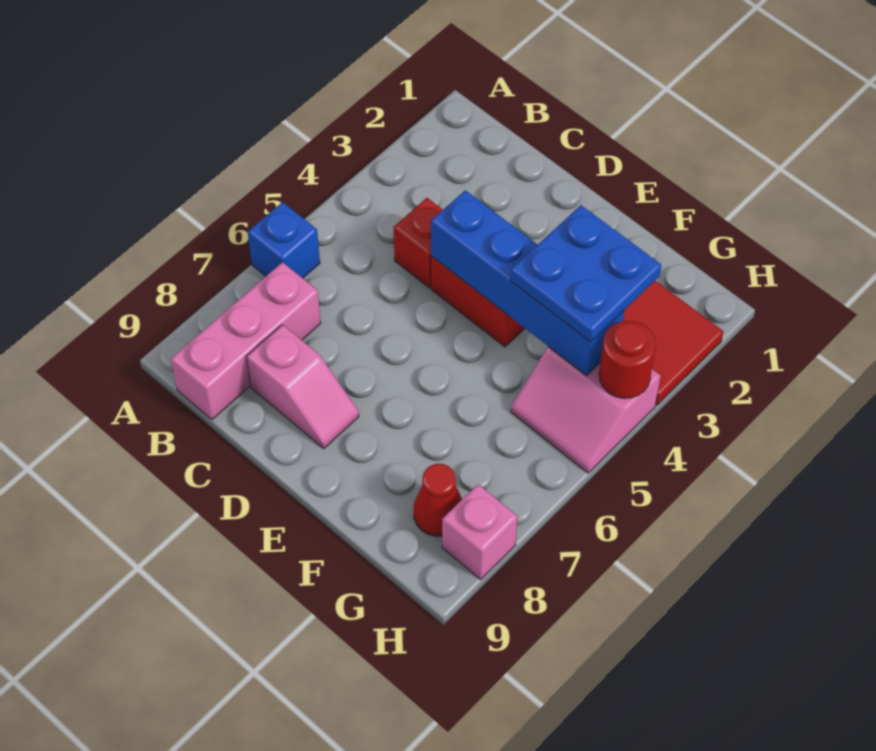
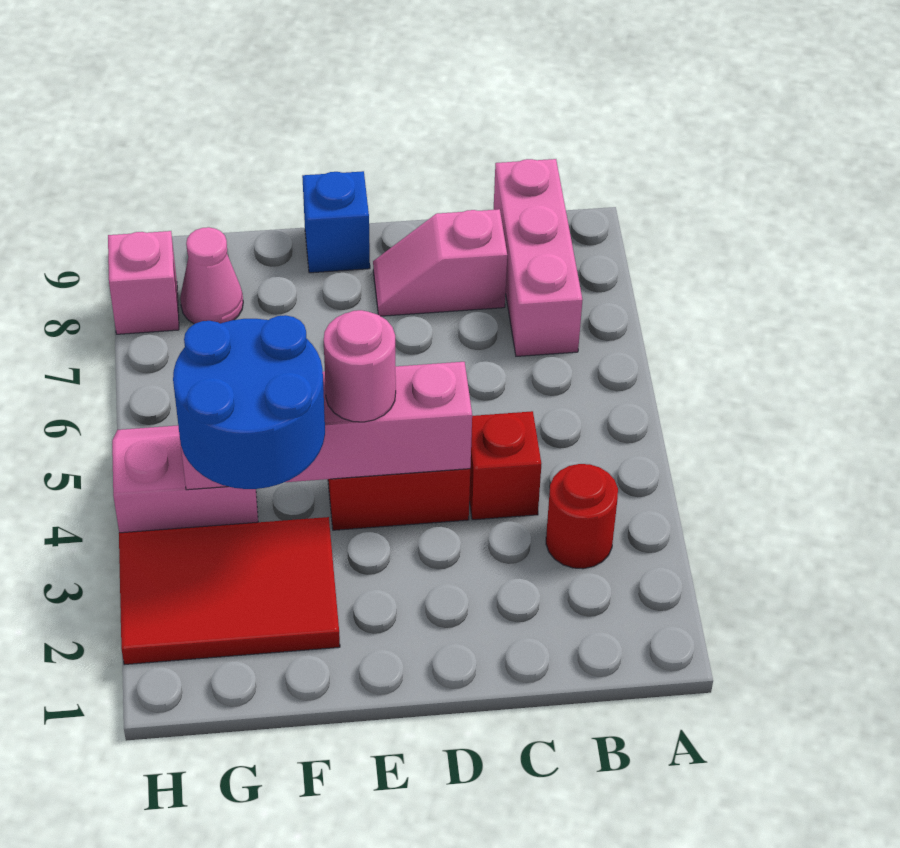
blue brick A6 level 1 -> blue brick E9 level 1
blue brick D4:G4 level 2 -> pink brick D4:G4 level 2
none -> pink round brick E4 level 3
blue plate F3:G4 level 3 -> blue round brick F3:G4 level 3
red cone G8 level 1 -> pink cone G8 level 1
red round brick H4 level 2 -> red round brick B3 level 1

